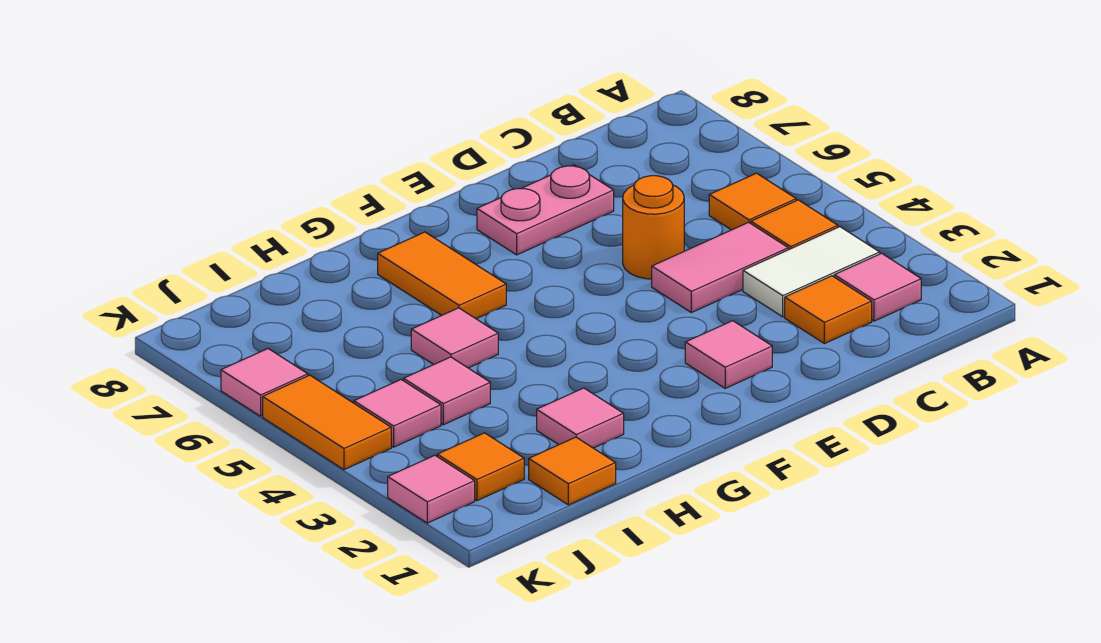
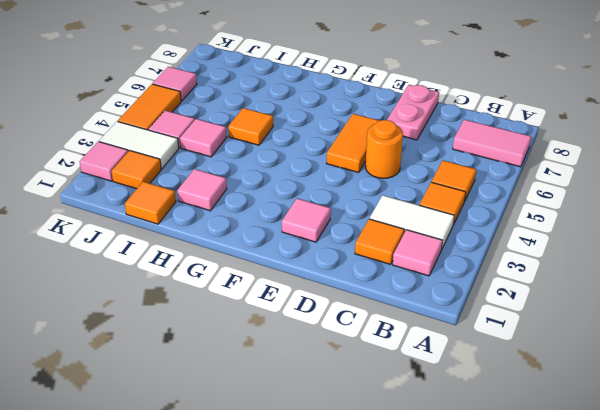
pink tile C4:D4 level 1 -> pink tile A7:B7 level 1
pink plate D7:E7 level 1 -> pink plate D7:D8 level 1
orange tile G6:G7 level 1 -> orange tile E5:E6 level 1
pink tile H5 level 1 -> orange tile H5 level 1
none -> white tile J3:K3 level 1

